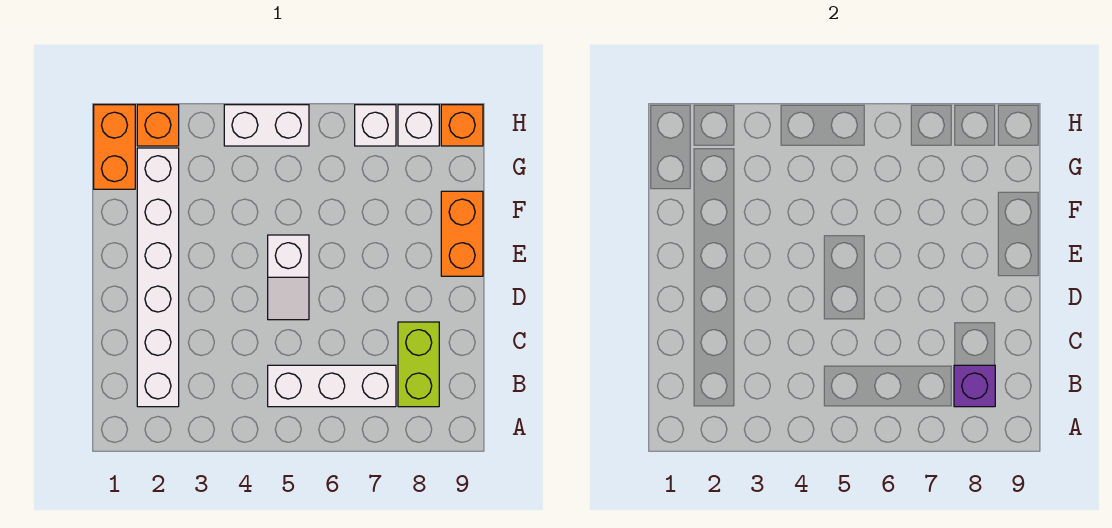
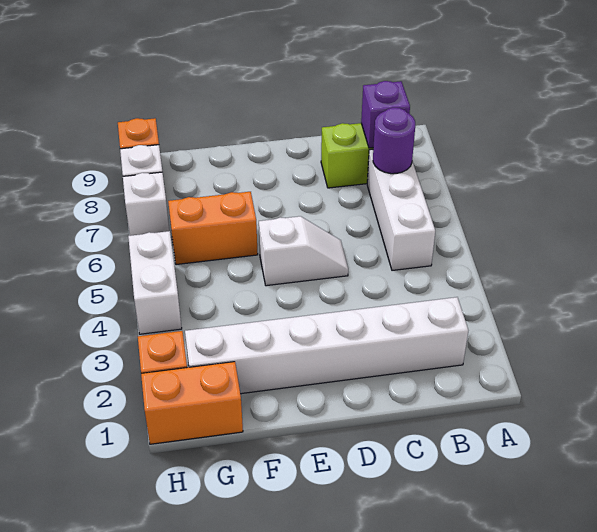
none -> purple round brick B7 level 2
orange brick E9:F9 level 1 -> orange brick F6:G6 level 1

